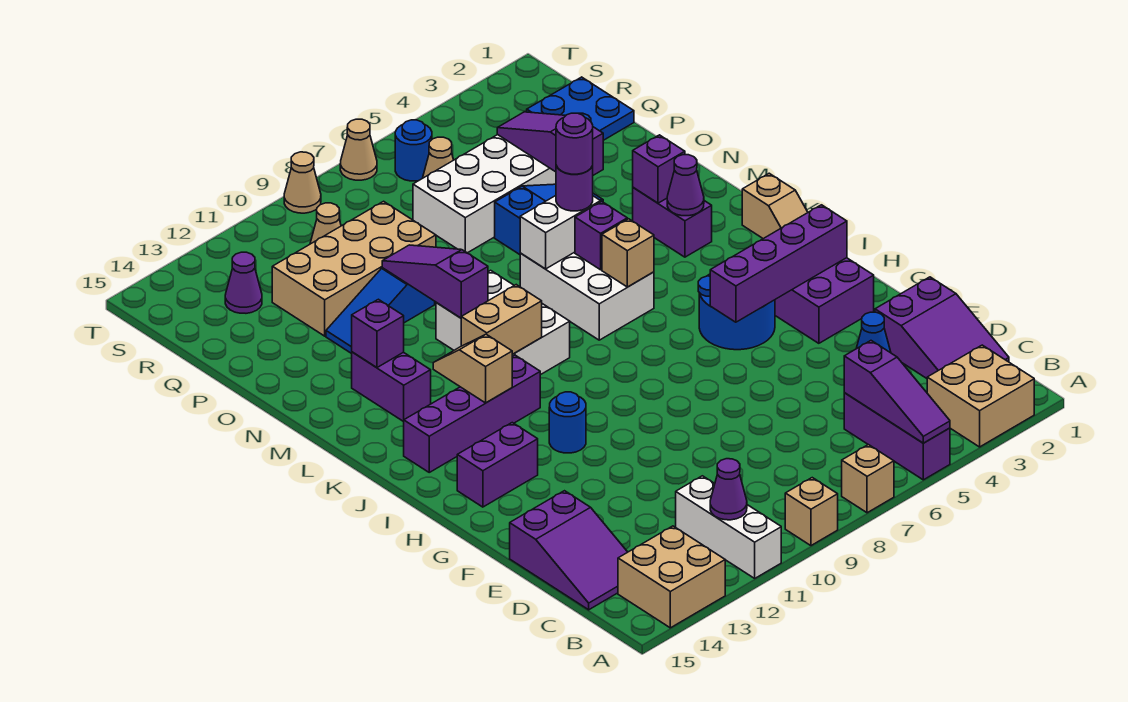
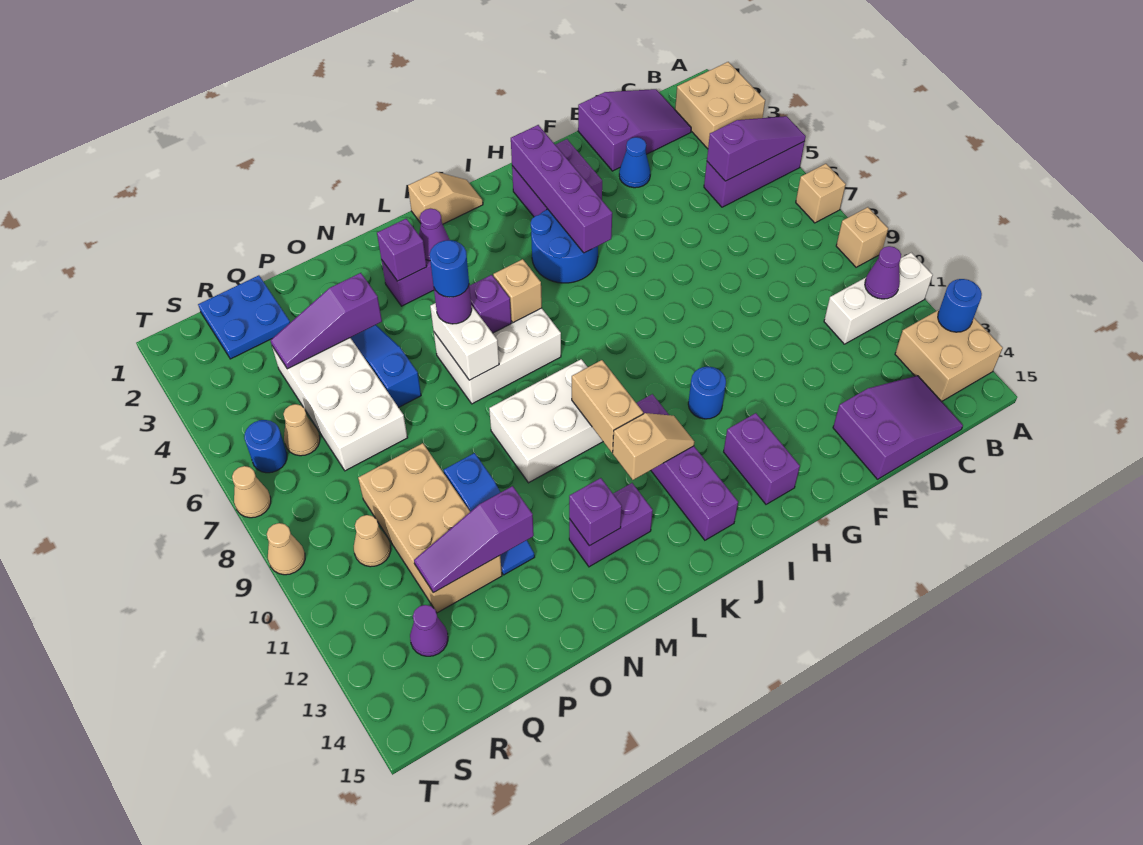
none -> blue round brick A13 level 2
tan slope J12:K12 level 2 top J -> tan slope J12:K12 level 2 top K
purple round brick M6 level 4 -> blue round brick M6 level 4
purple slope M10:O10 level 2 top M -> purple slope O12:Q12 level 2 top O

